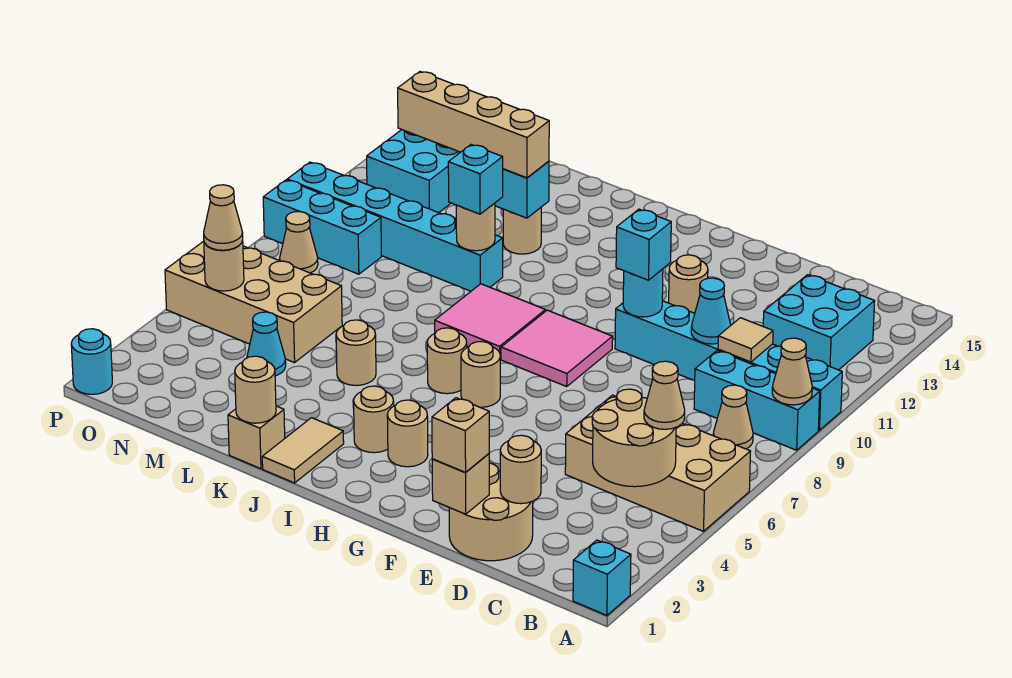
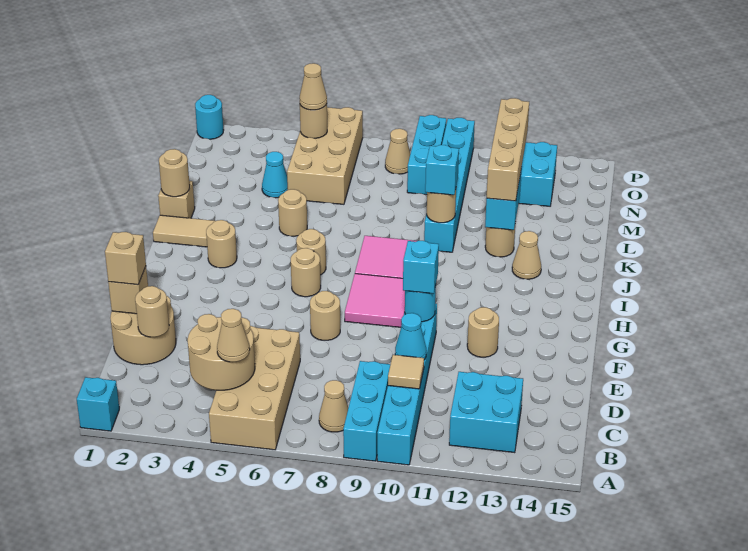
tan cone A9 level 2 -> tan cone J13 level 1
tan round brick H3 level 1 -> tan round brick F7 level 1

